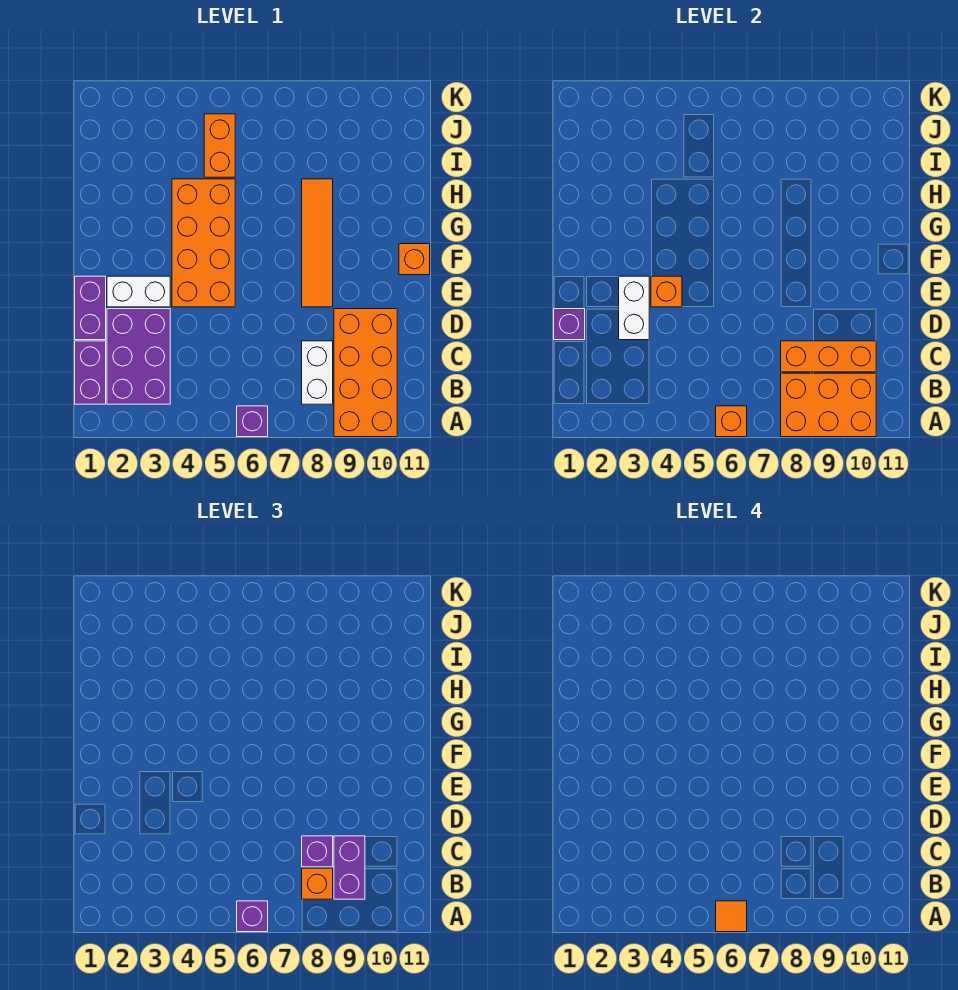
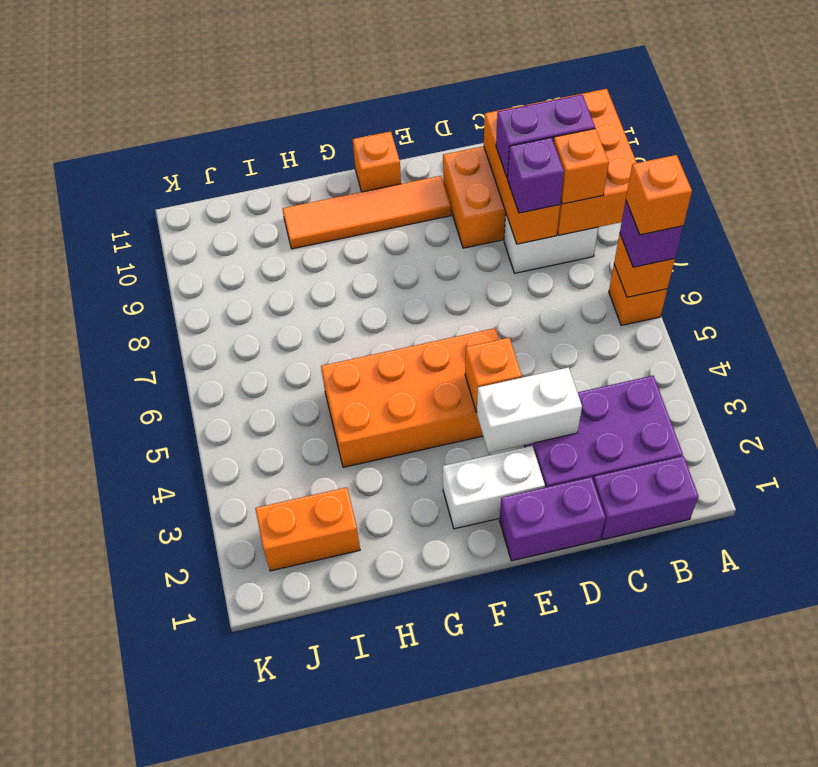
purple brick A6 level 1 -> orange brick A6 level 1
orange tile A6 level 4 -> orange brick A6 level 4
purple brick D1 level 2 -> none
white brick E2:E3 level 1 -> white brick E2:F2 level 1
orange tile E8:H8 level 1 -> orange tile E10:H10 level 1
orange brick I5:J5 level 1 -> orange brick I2:J2 level 1

